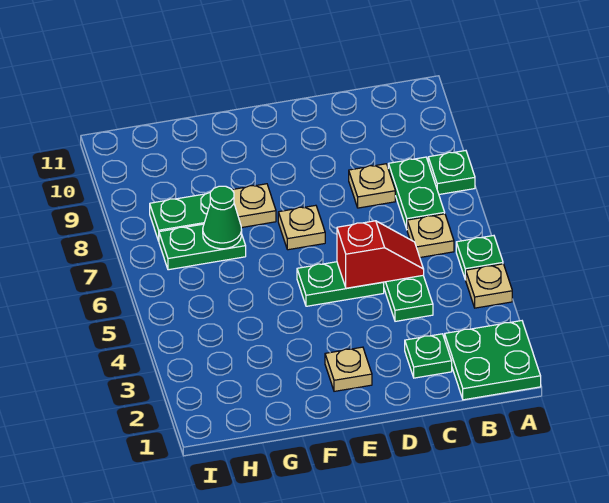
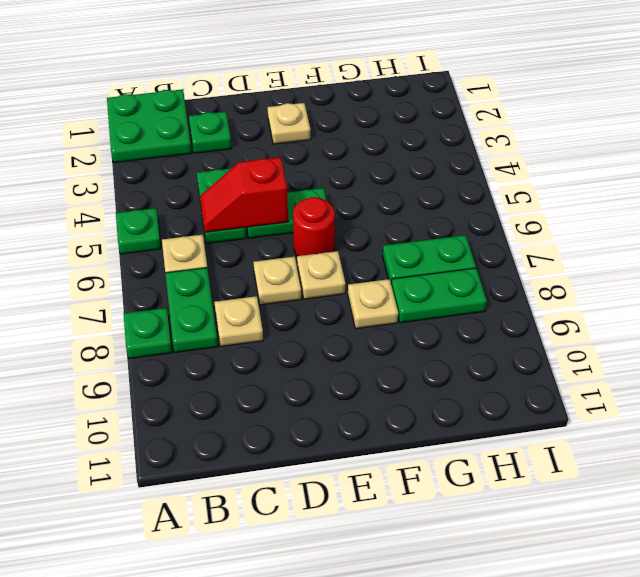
tan plate A4 level 1 -> tan plate D7 level 1
none -> red round brick E6 level 1
green cone G7 level 2 -> none

